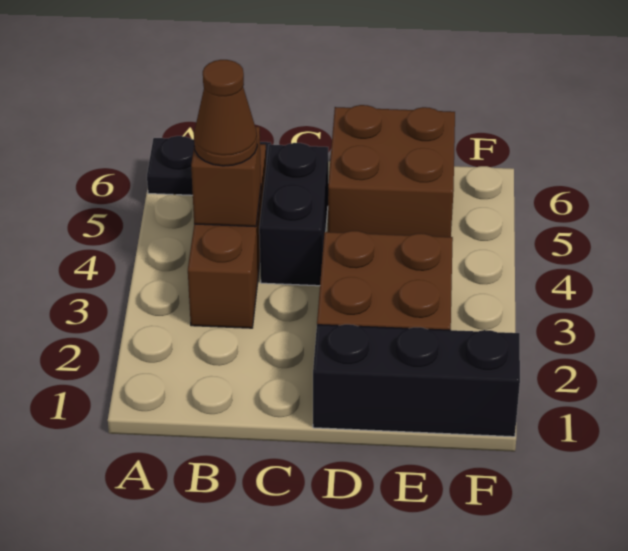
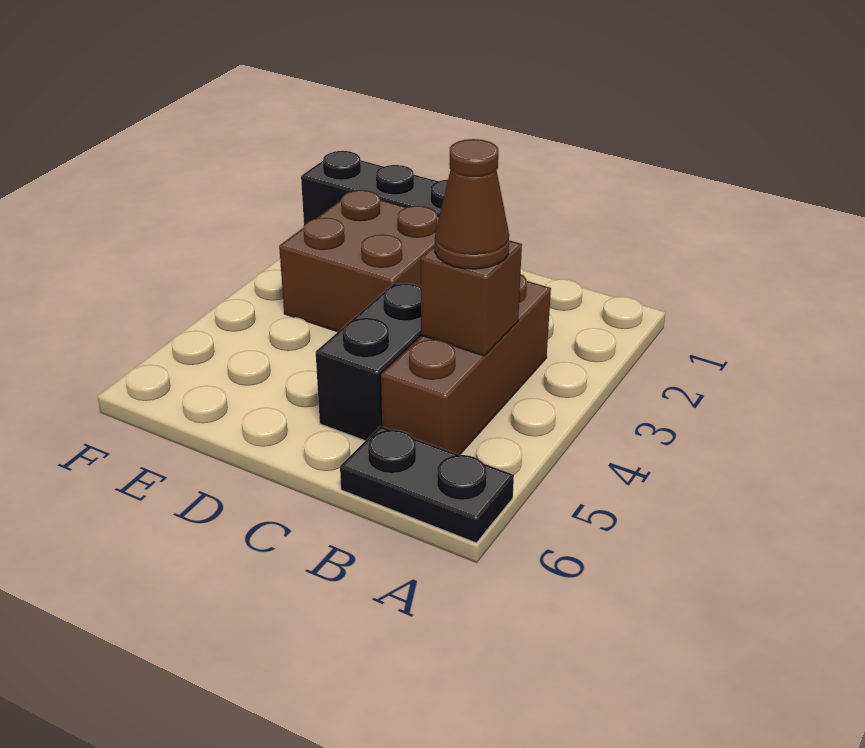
brown brick D5:E6 level 1 -> none

